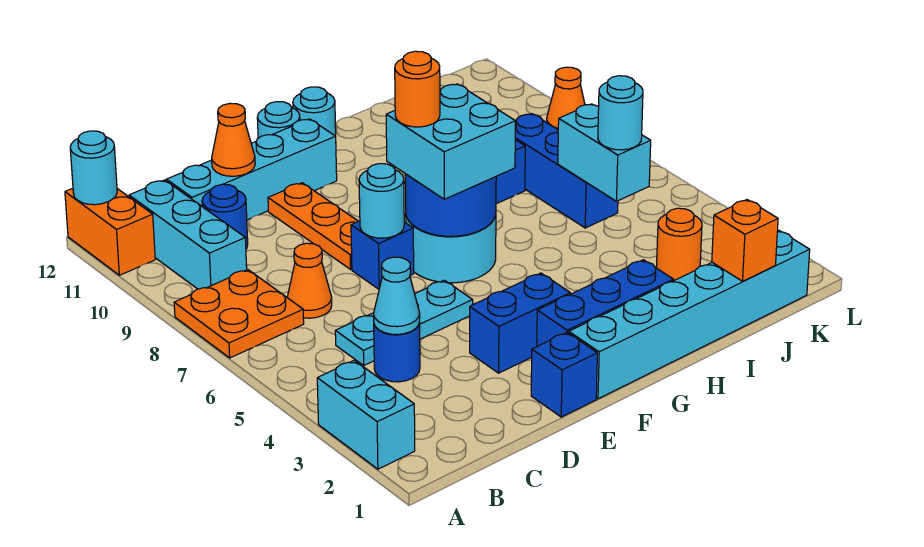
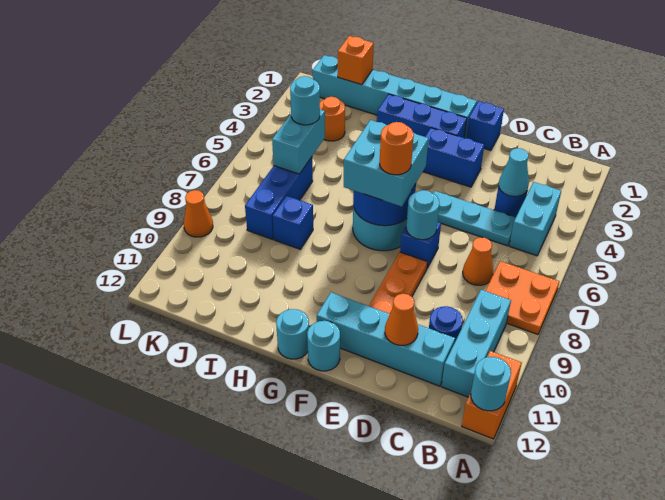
cyan brick A2:A3 level 1 -> cyan brick B4:B5 level 1

